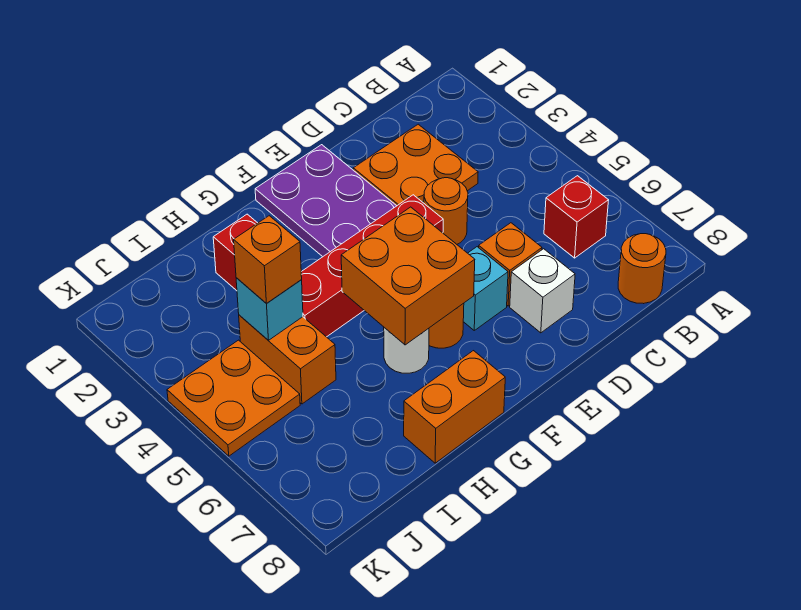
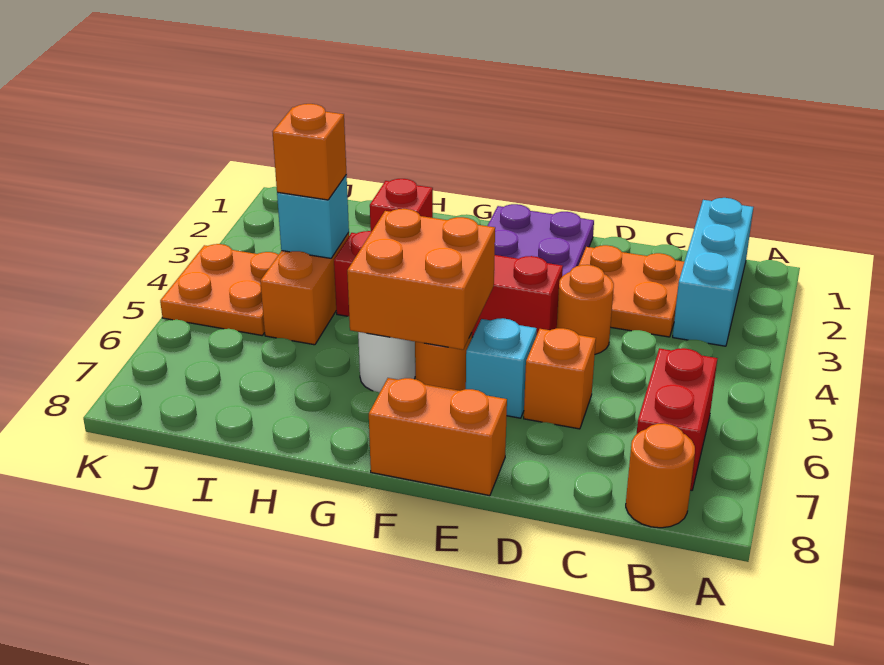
none -> cyan brick B1:B3 level 1
red brick B6 level 1 -> red brick B6:B7 level 1
white brick D7 level 1 -> none
orange brick G8:H8 level 1 -> orange brick E8:F8 level 1

